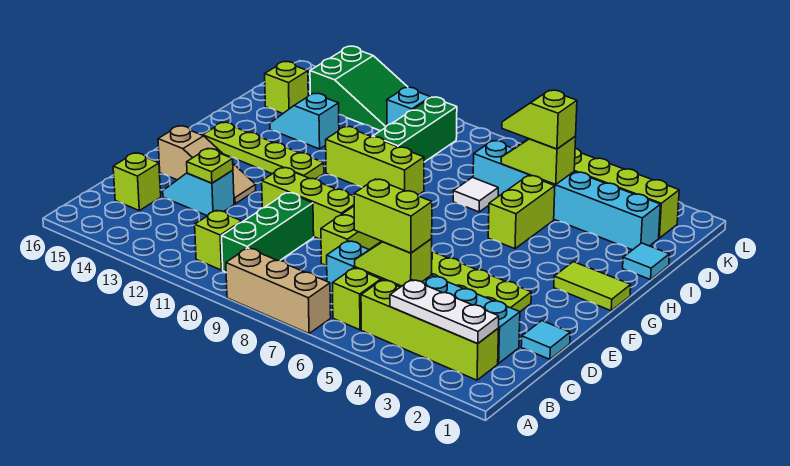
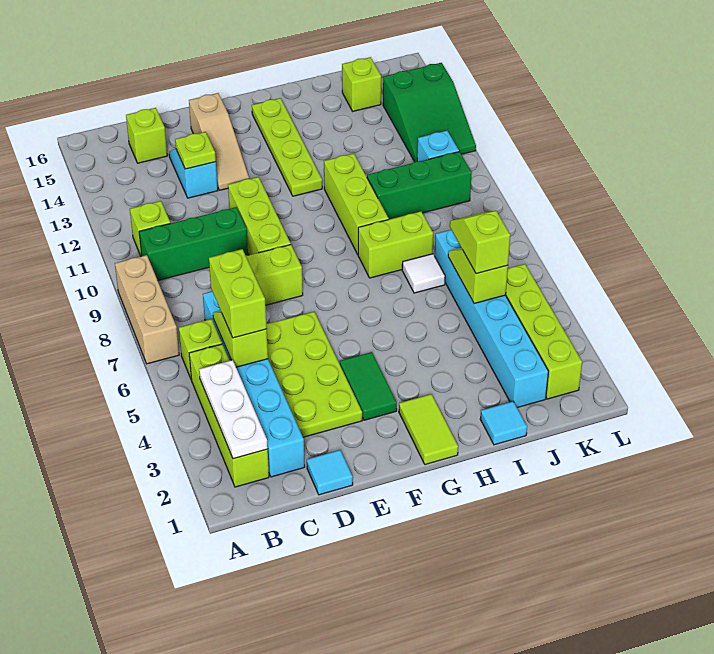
none -> green tile F3:F4 level 1
lime brick H5:I5 level 1 -> lime brick H8:I8 level 1
cyan slope I13:I14 level 1 top 13 -> none

